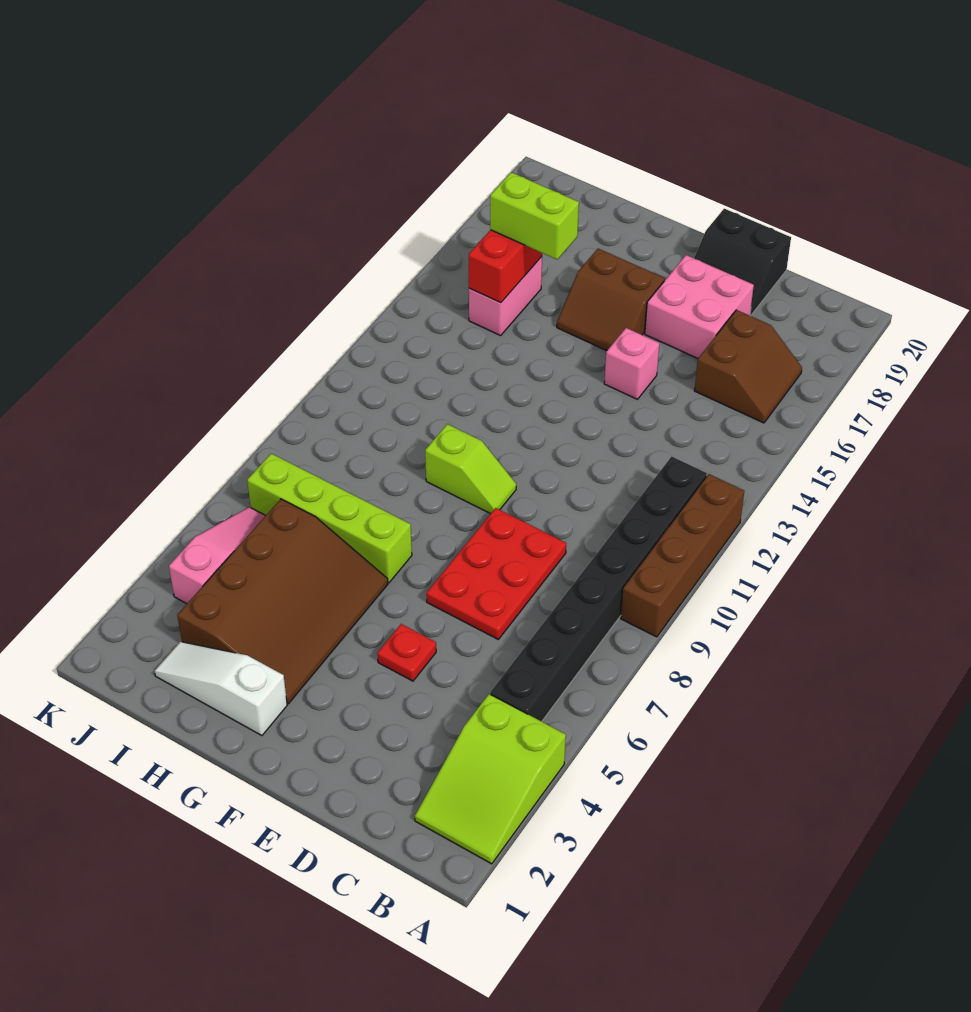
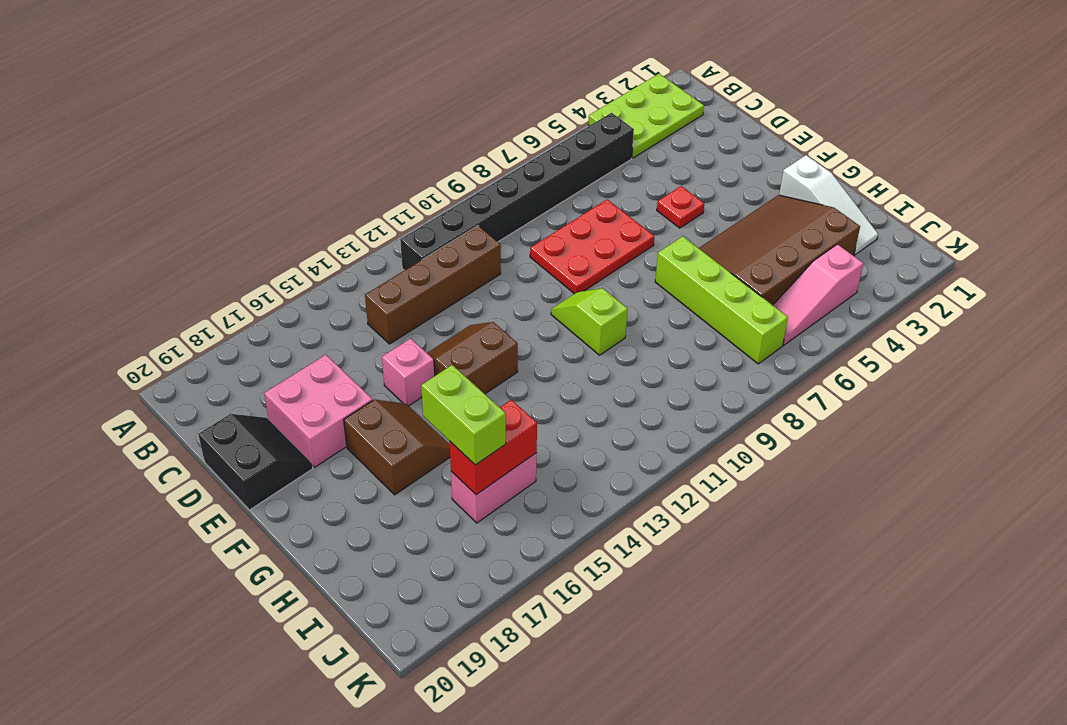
lime slope A2:B4 level 1 top 4 -> lime plate A2:B4 level 1
brown brick A9:A12 level 1 -> brown brick C11:C14 level 1
brown slope B16:C17 level 1 top C -> brown slope E13:F14 level 1 top F

